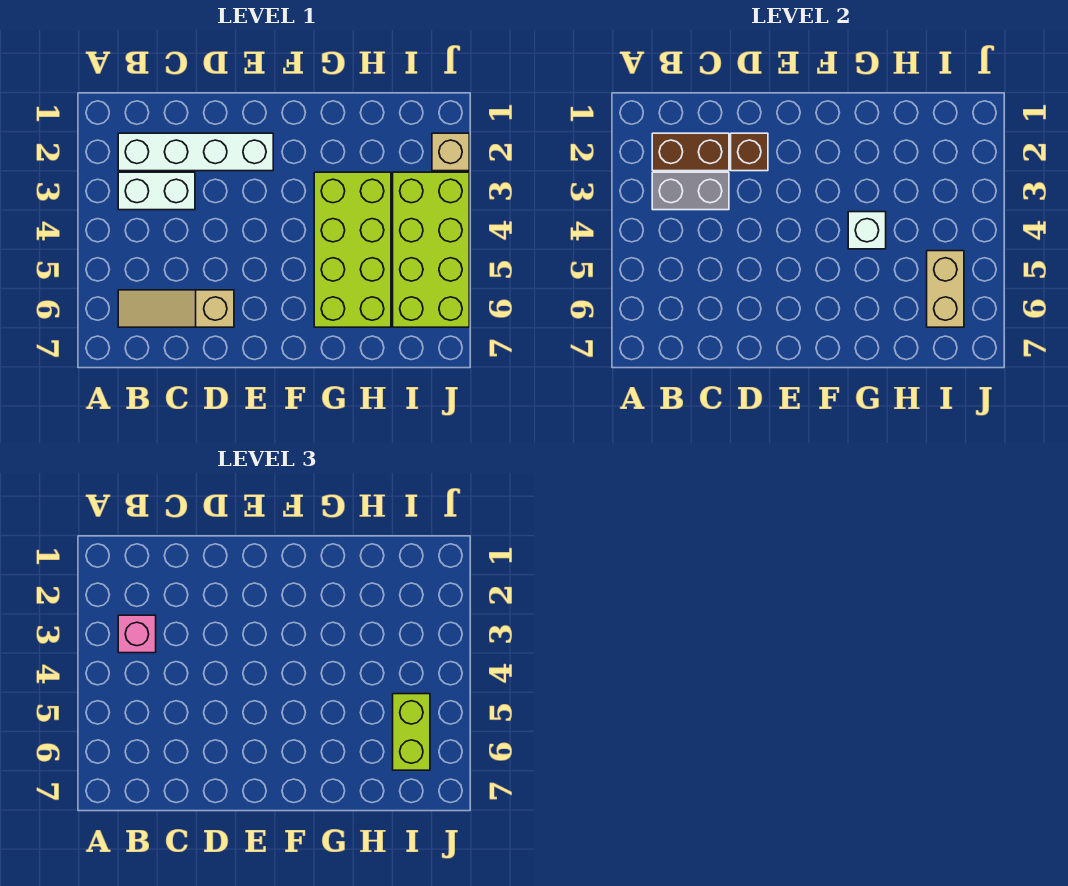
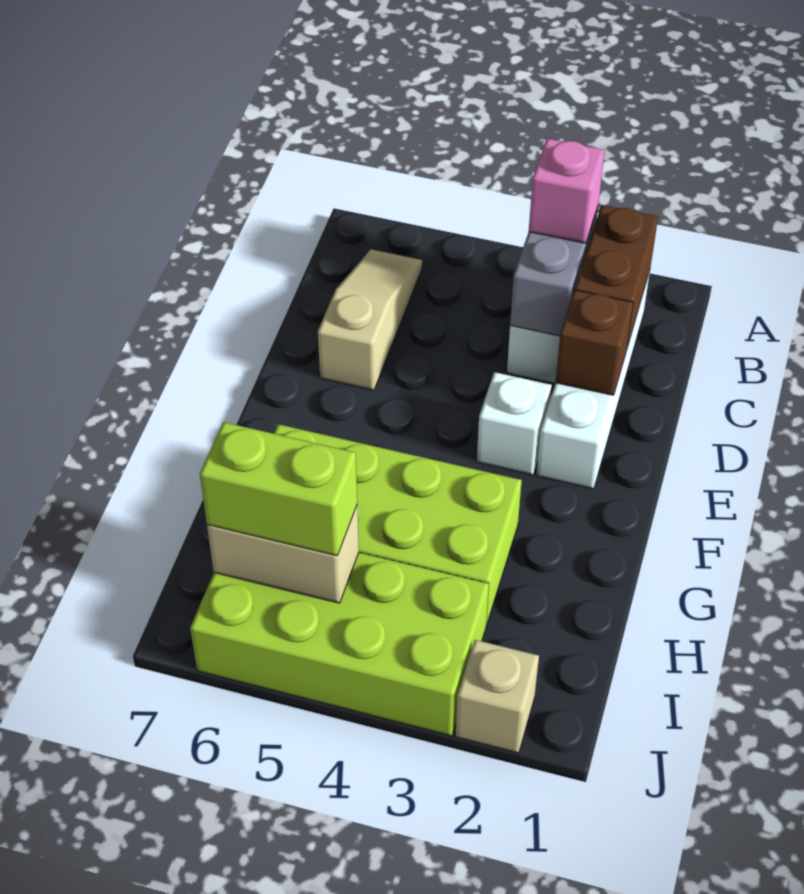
white brick G4 level 2 -> white brick E3 level 1

